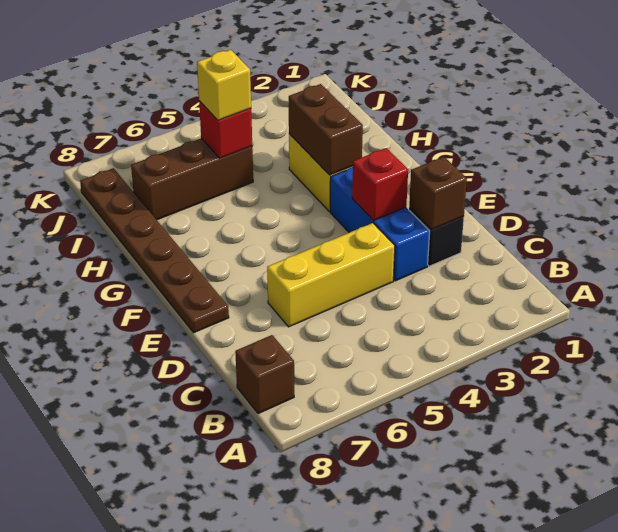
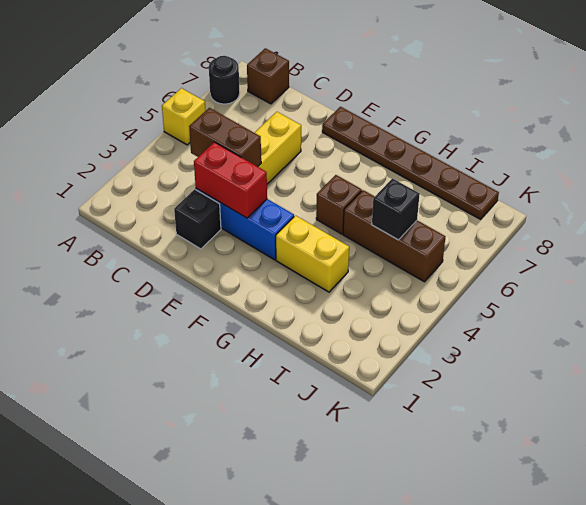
none -> black round brick A7 level 1
brown brick D2 level 2 -> brown brick G5 level 1
red brick E3 level 2 -> red brick D3:E3 level 2
brown brick G3:H3 level 2 -> brown brick C4:D4 level 2
brown brick I5:I7 level 1 -> brown brick H5:J5 level 1
red brick I5 level 2 -> black brick I5 level 2
yellow brick I5 level 3 -> yellow brick A5 level 1

